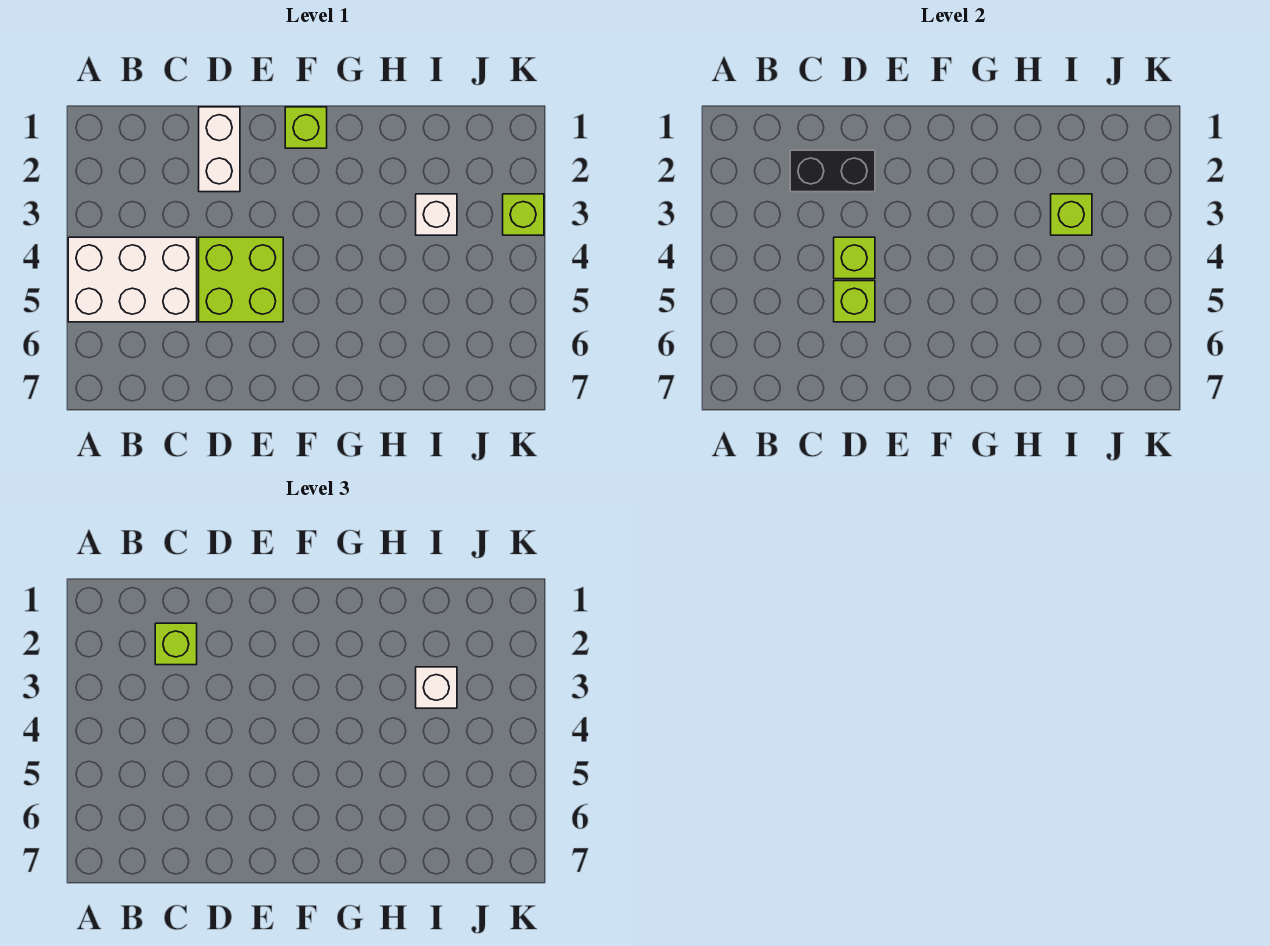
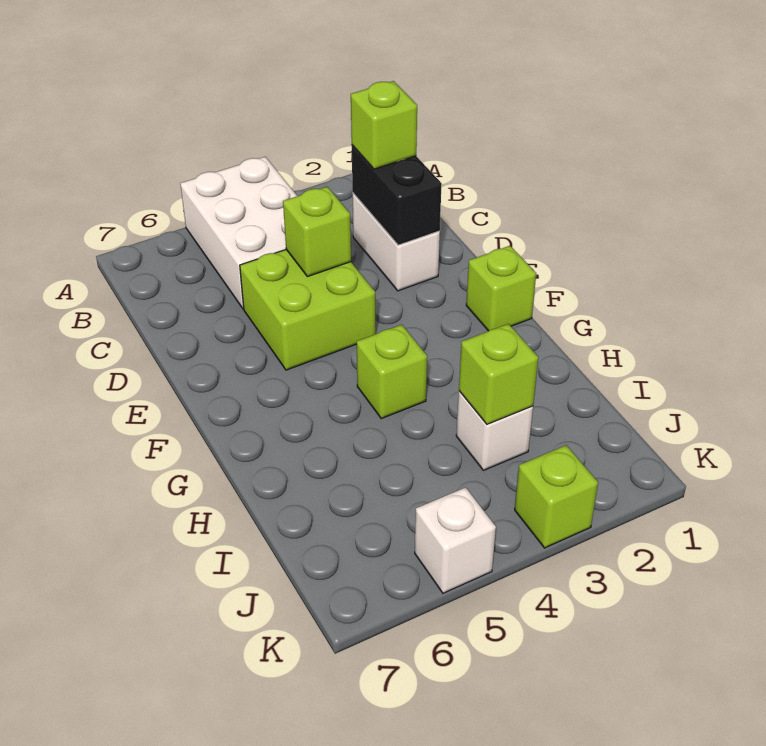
white brick D1:D2 level 1 -> white brick C2:D2 level 1
lime brick D5 level 2 -> lime brick G4 level 1
white brick I3 level 3 -> white brick K5 level 1

